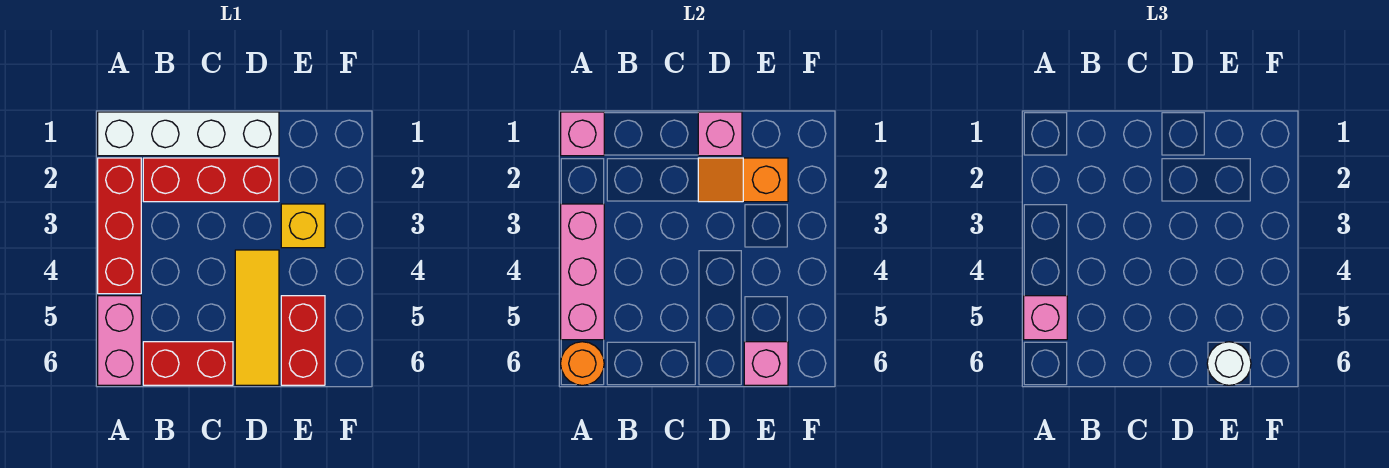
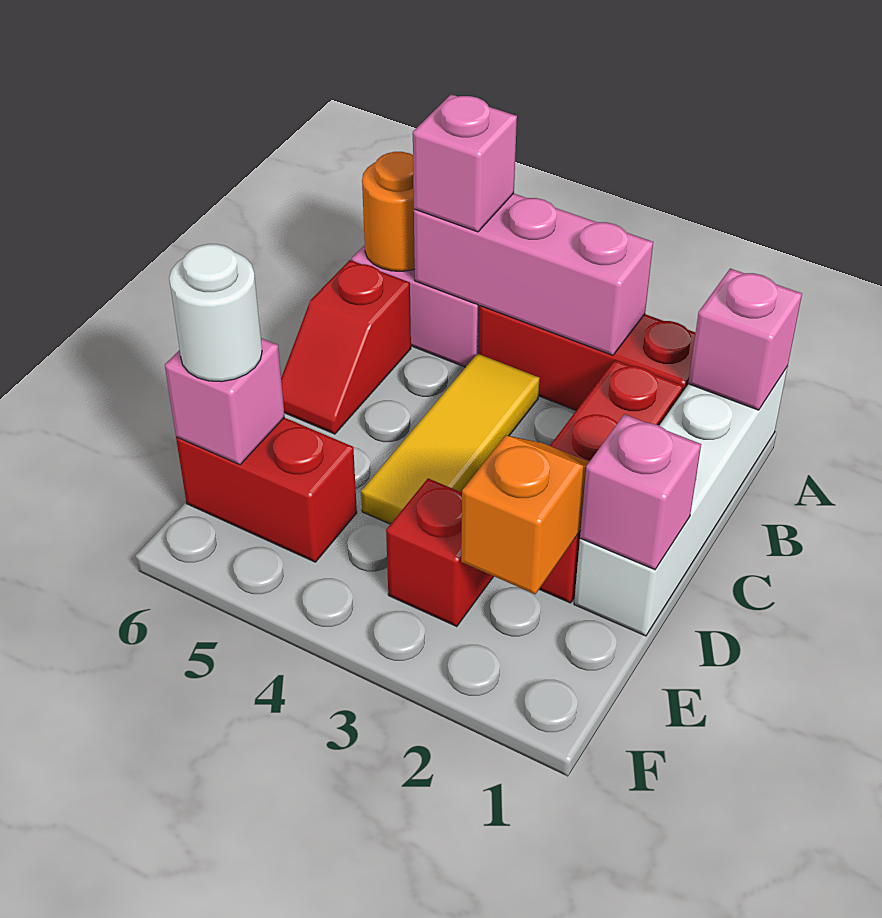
red brick B6:C6 level 1 -> red slope B6:C6 level 1 top B
yellow tile D4:D6 level 1 -> yellow tile B4:D4 level 1
yellow brick E3 level 1 -> red brick E3 level 1

